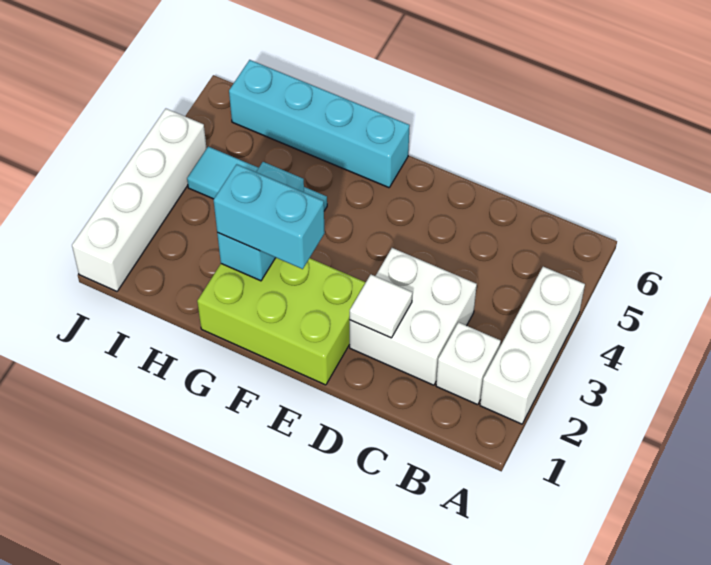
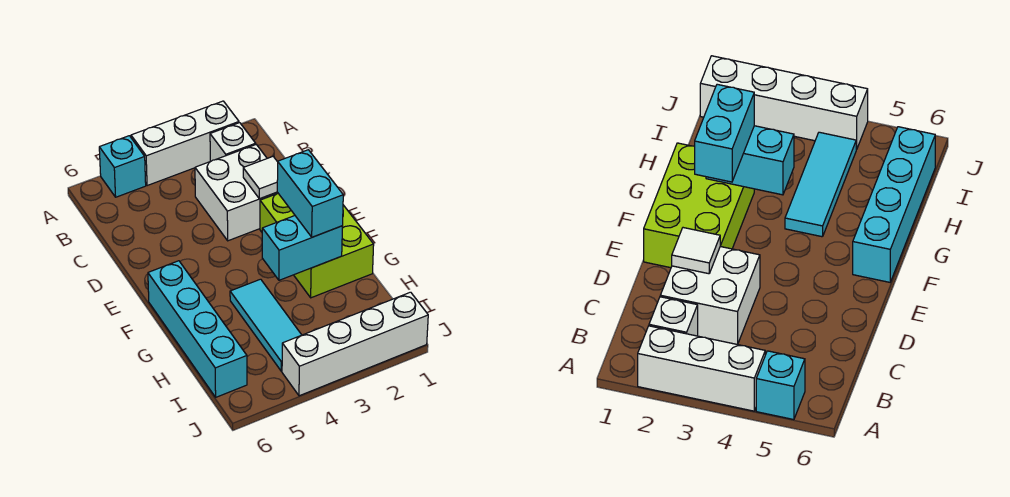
none -> cyan brick A5 level 1

